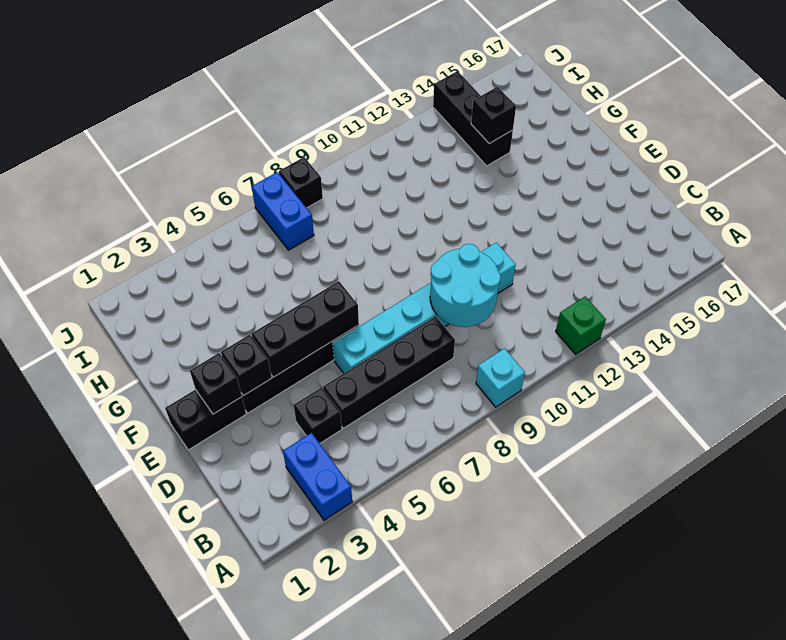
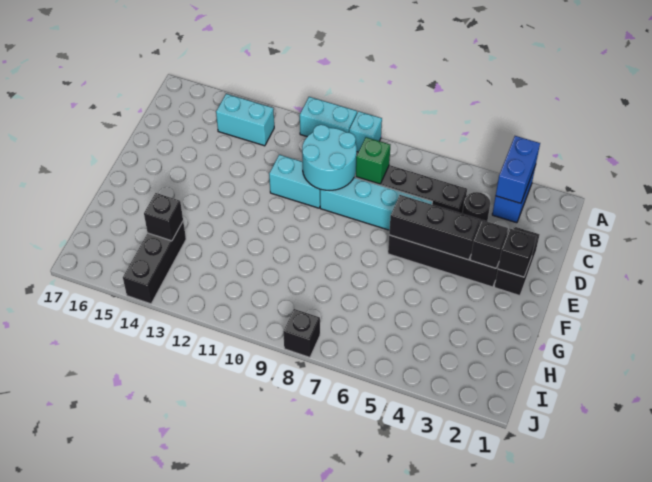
none -> cyan brick A10:A11 level 1
green brick A12 level 1 -> green brick C8 level 2
none -> cyan brick B13:B14 level 1
black brick C4 level 1 -> black round brick C4 level 1
black brick E1:E2 level 1 -> black brick D2:E2 level 1
blue brick I7:J7 level 1 -> blue brick A3:B3 level 2

